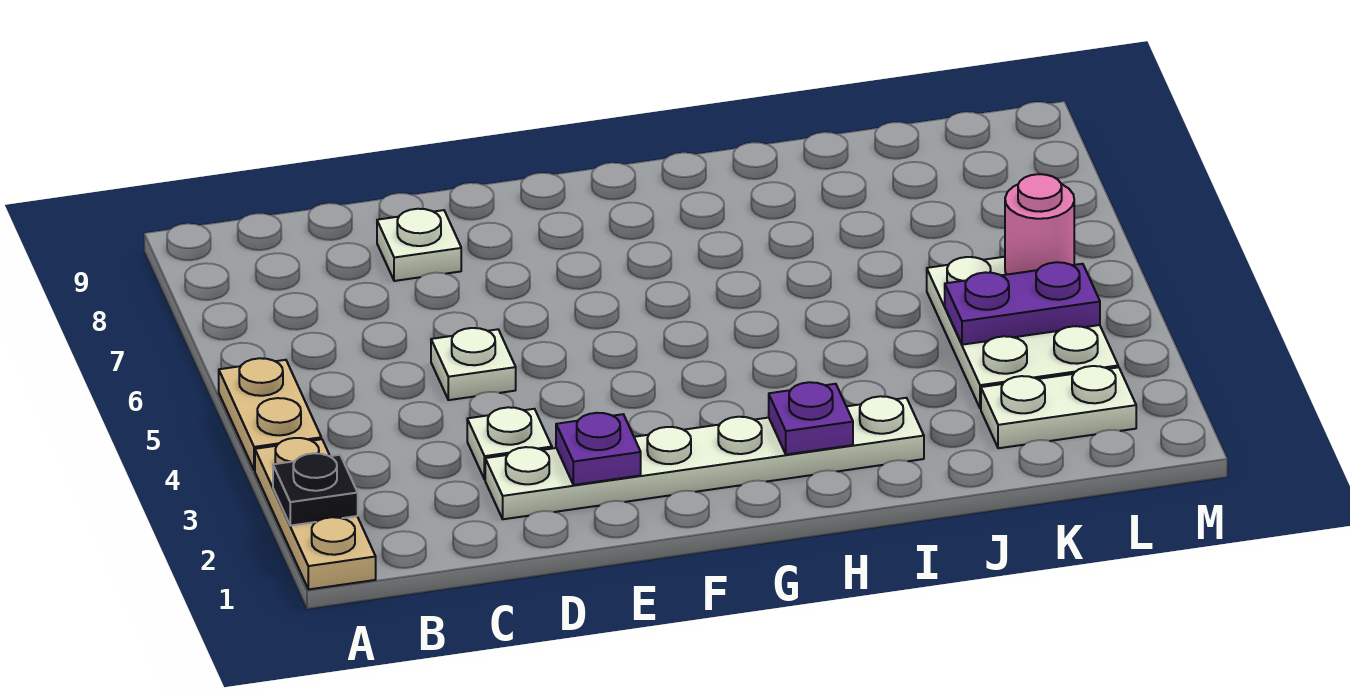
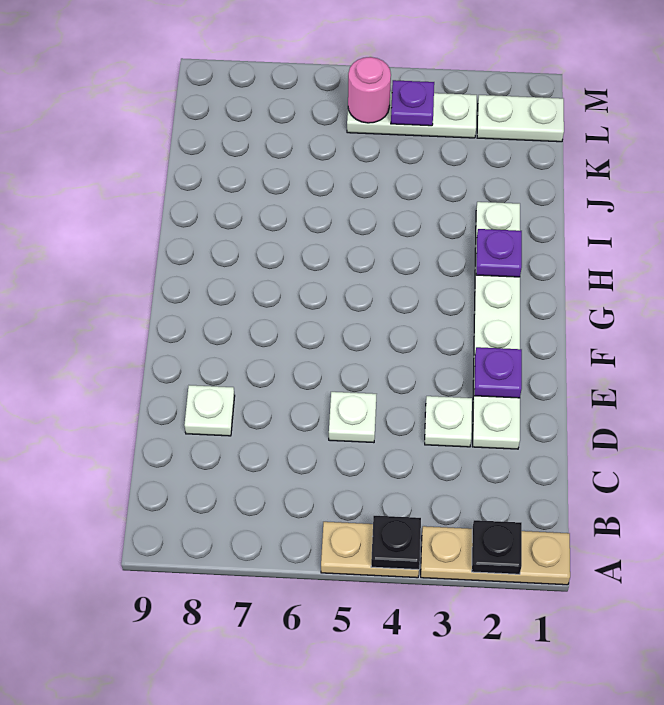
none -> black plate A4 level 2
white plate K2:L2 level 1 -> white plate L1:L2 level 1
white plate K3:L5 level 1 -> white plate L3:L5 level 1
purple plate K4:L4 level 2 -> purple plate L4 level 2

